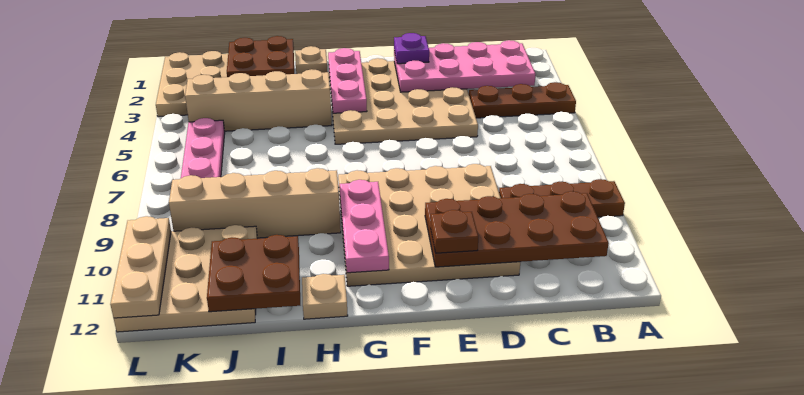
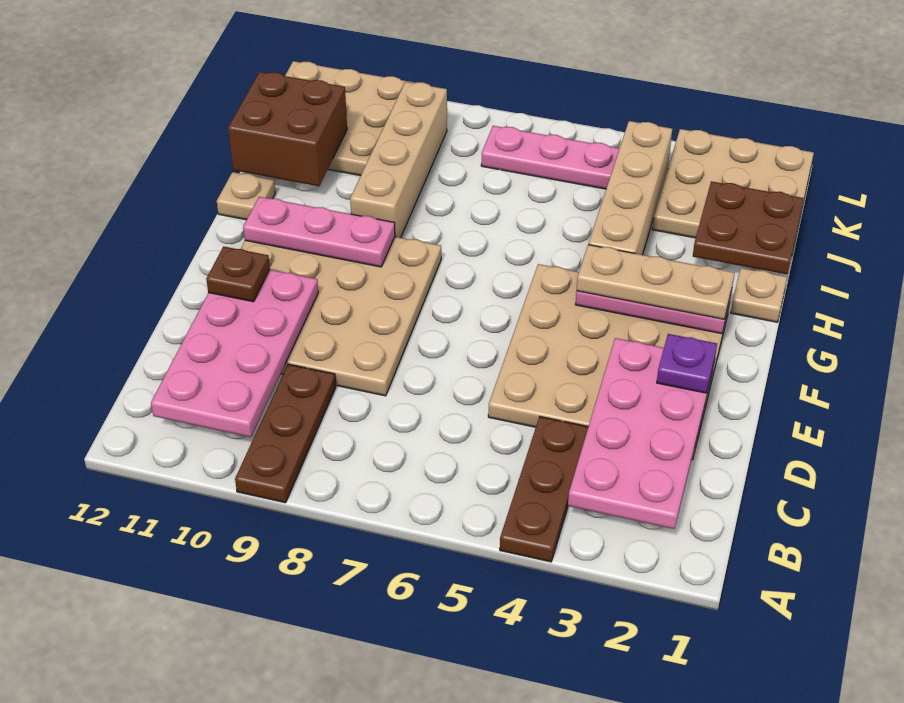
brown plate B10:E11 level 2 -> pink plate B10:E11 level 2
brown plate I11:J12 level 2 -> brown brick I11:J12 level 2
tan plate L10:L12 level 2 -> tan plate G2:G4 level 3

